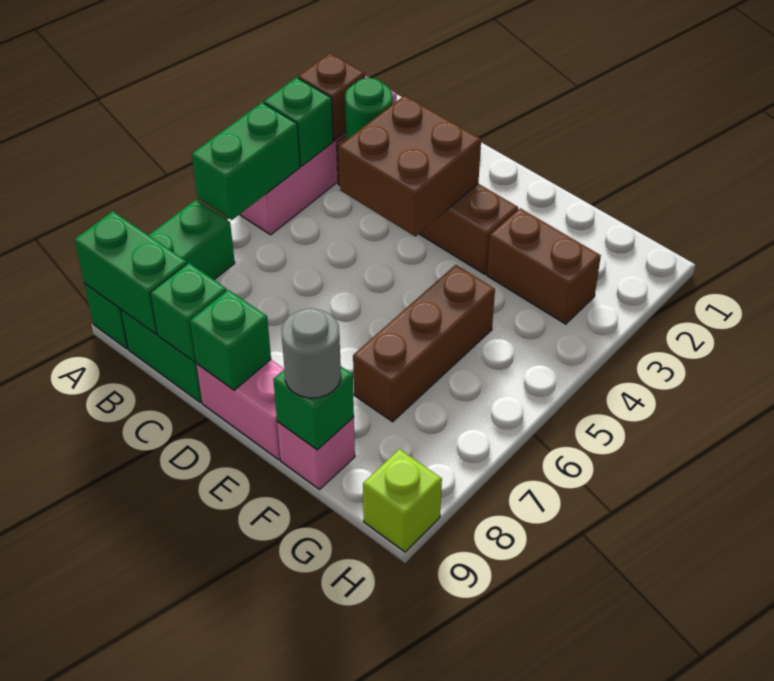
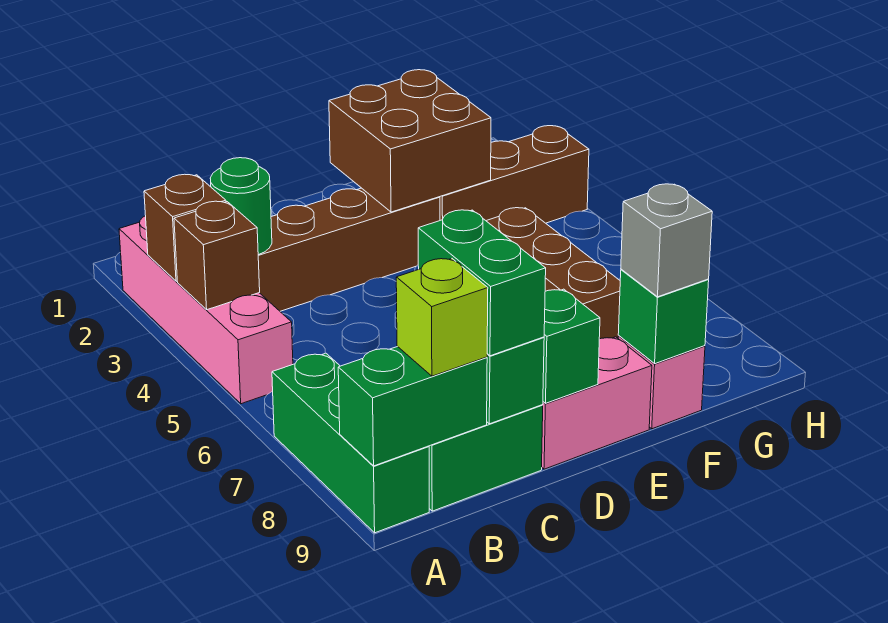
green brick A4 level 2 -> brown brick A4 level 2
green brick A5:A6 level 2 -> green brick C8:C9 level 3
brown brick C3:D4 level 2 -> brown brick E2:F3 level 2
brown brick F3:G3 level 1 -> brown brick F3:H3 level 1
grey round brick F9 level 3 -> grey brick F9 level 3
lime brick H9 level 1 -> lime brick B9 level 3

